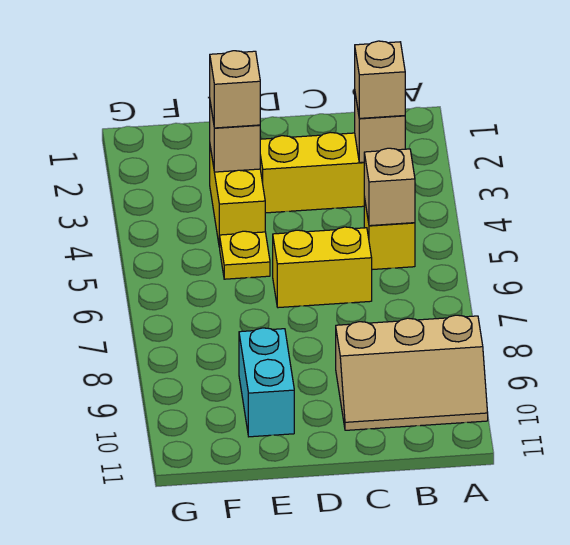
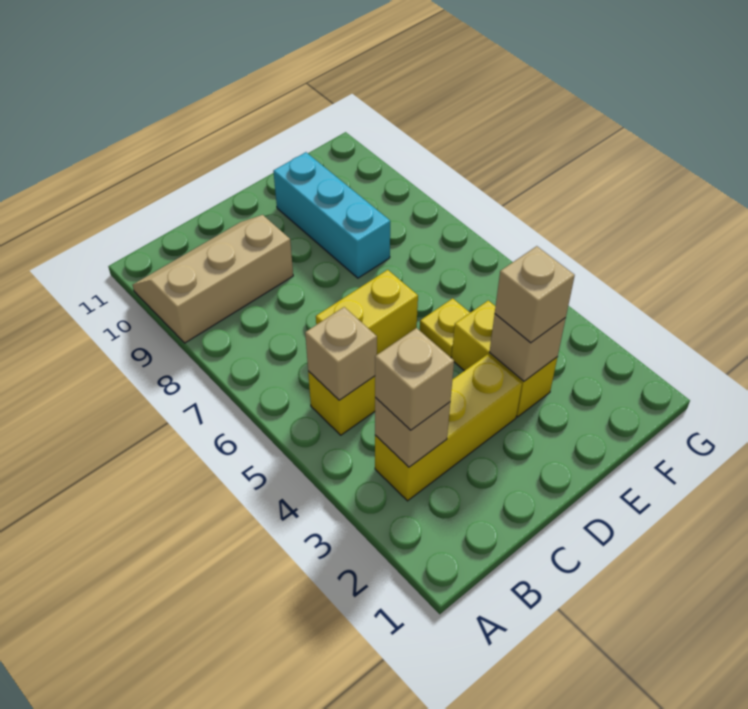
cyan brick E9:E10 level 1 -> cyan brick E8:E10 level 1

